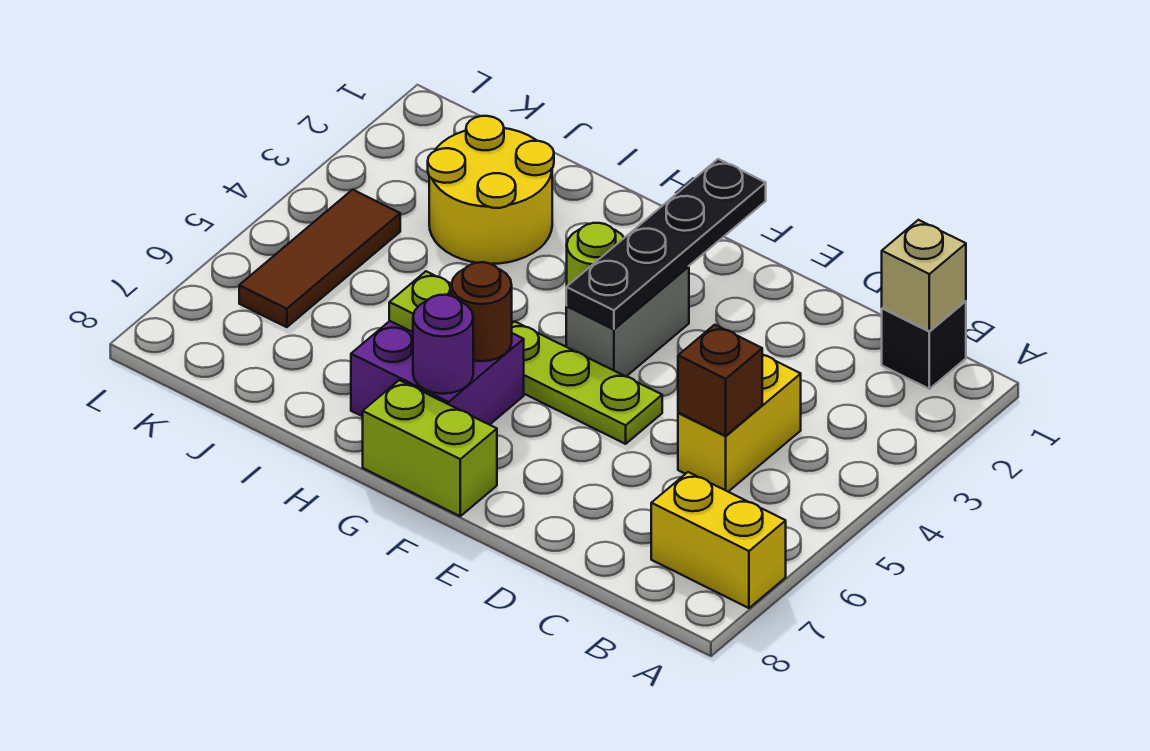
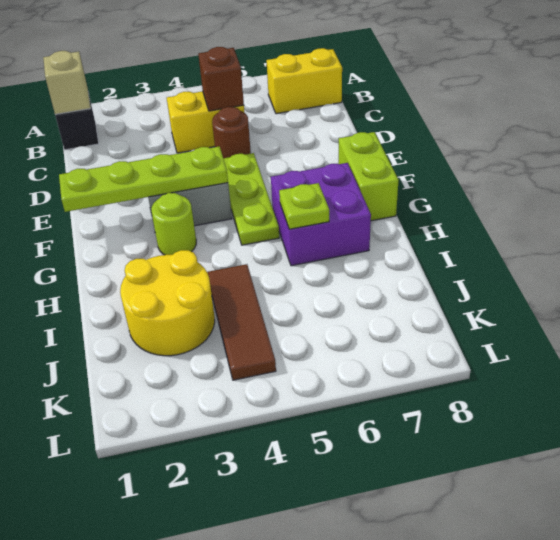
yellow brick A7:B7 level 1 -> yellow brick B7:B8 level 1
black plate F1:F4 level 2 -> lime plate F1:F4 level 2
brown round brick G6 level 2 -> brown round brick D5 level 1
purple round brick G7 level 2 -> none
brown tile K4:K6 level 1 -> brown tile I4:K4 level 1

